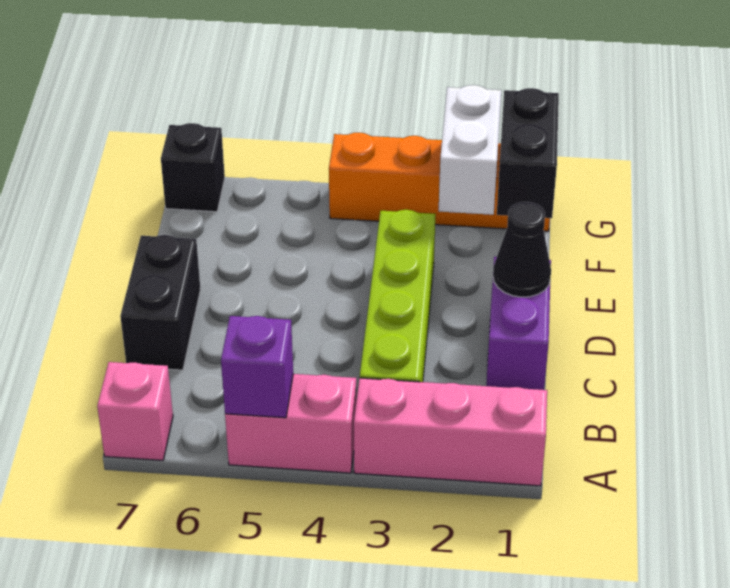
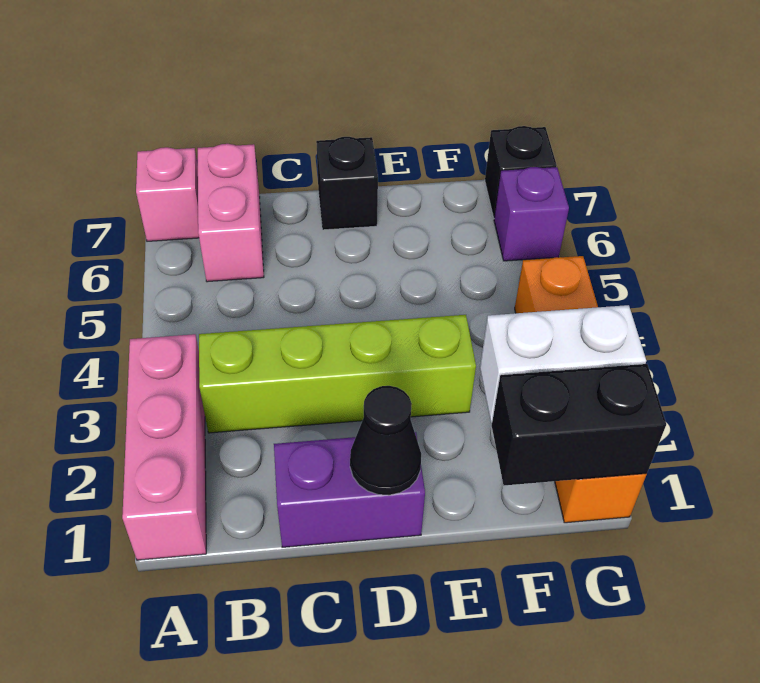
pink brick A4:A5 level 1 -> pink brick B6:B7 level 1
purple brick A5 level 2 -> purple brick G6 level 1
black brick C7:D7 level 1 -> black brick D7 level 1

